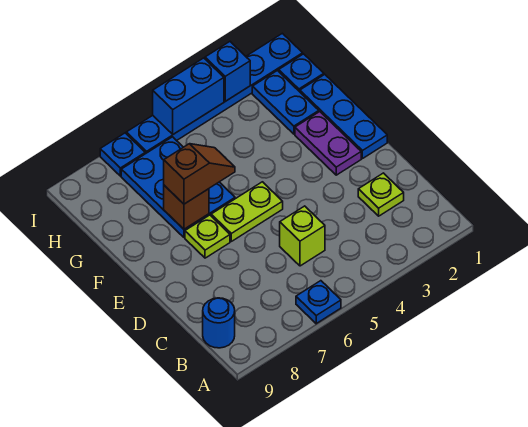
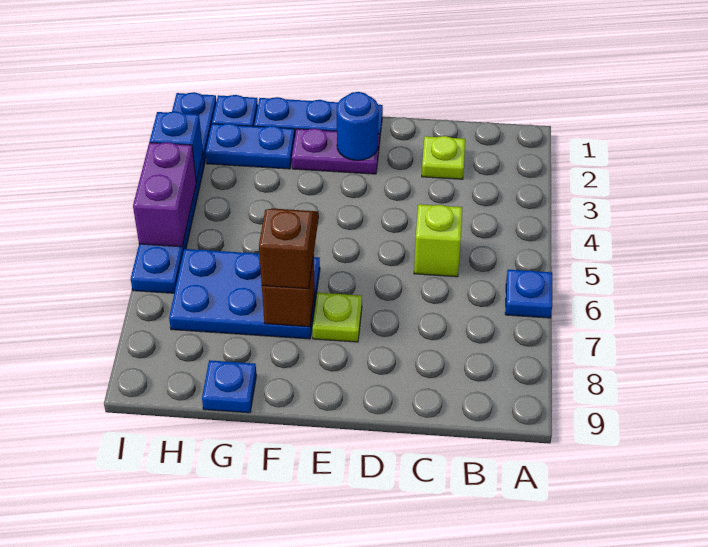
blue round brick B9 level 1 -> blue round brick E2 level 2
lime plate E5:E6 level 1 -> none
blue brick I4:I5 level 2 -> purple brick I4:I5 level 2
blue plate I7 level 1 -> blue plate G9 level 1

